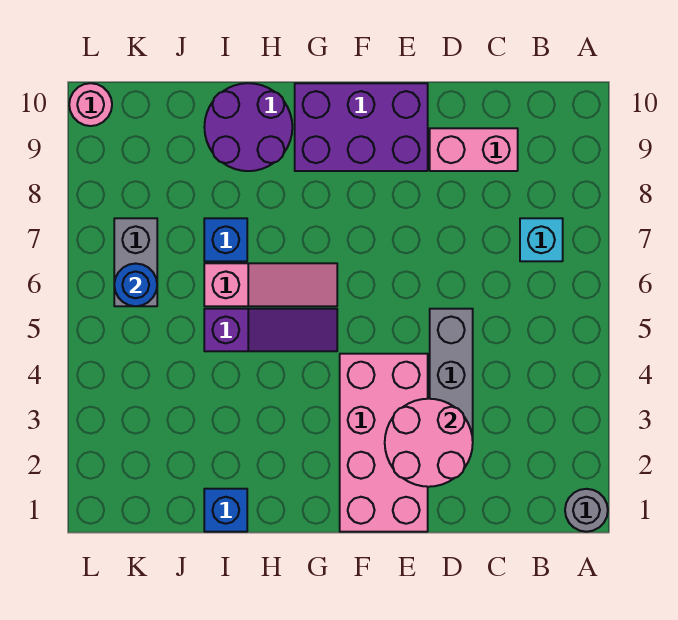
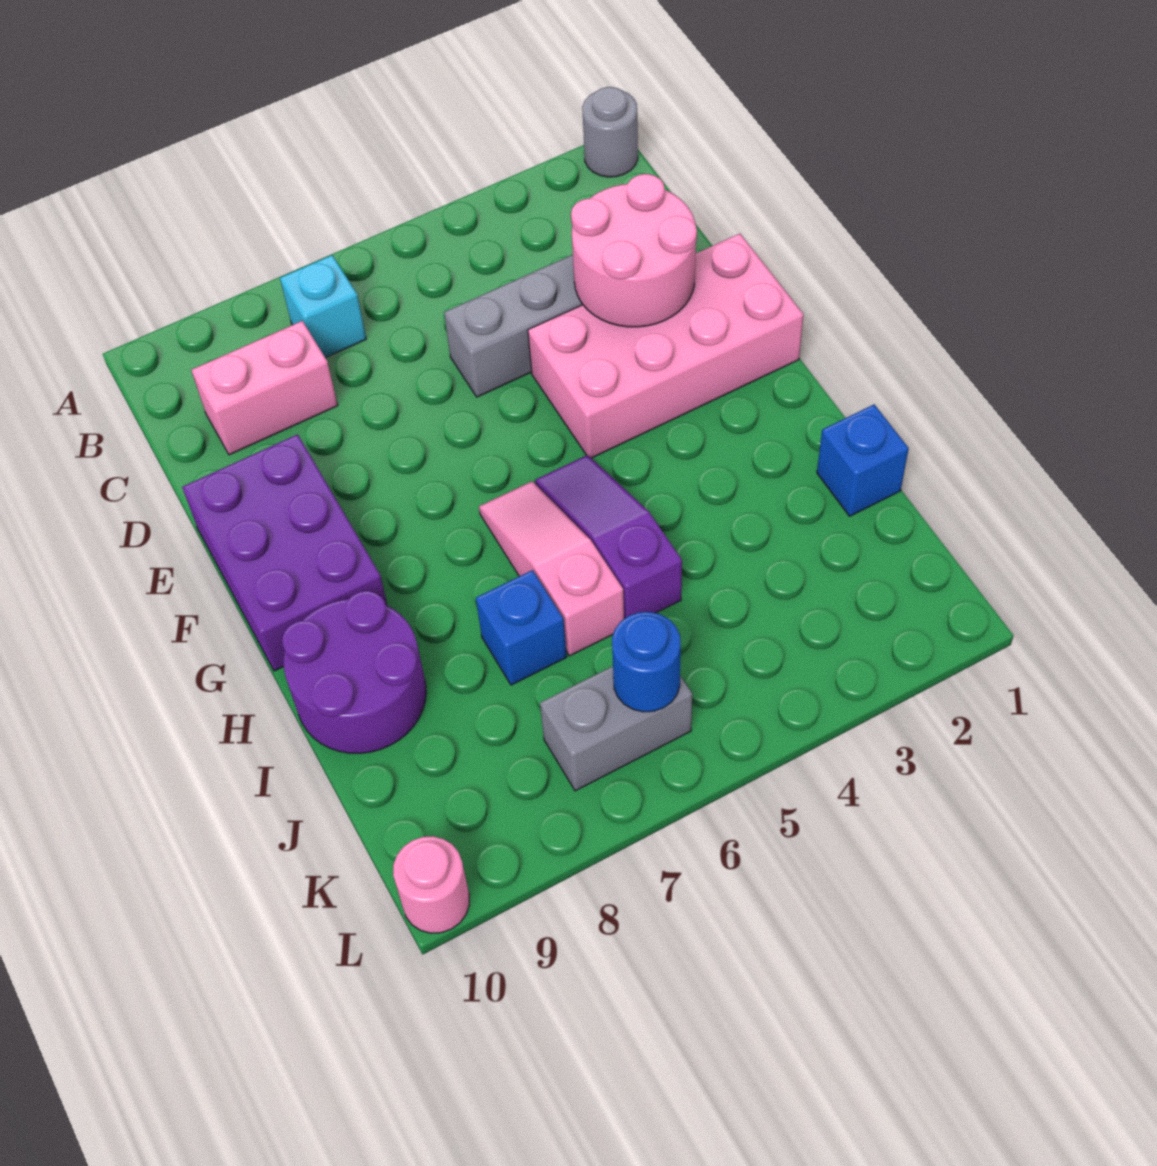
pink brick C9:D9 level 1 -> pink brick C8:C9 level 1

